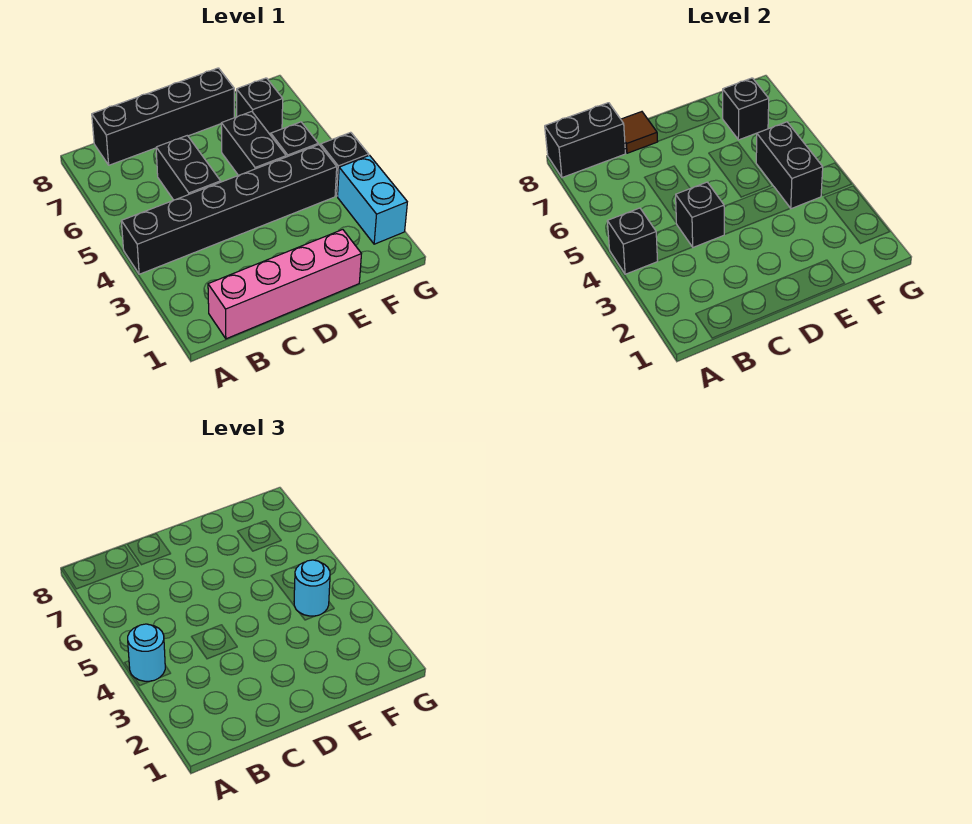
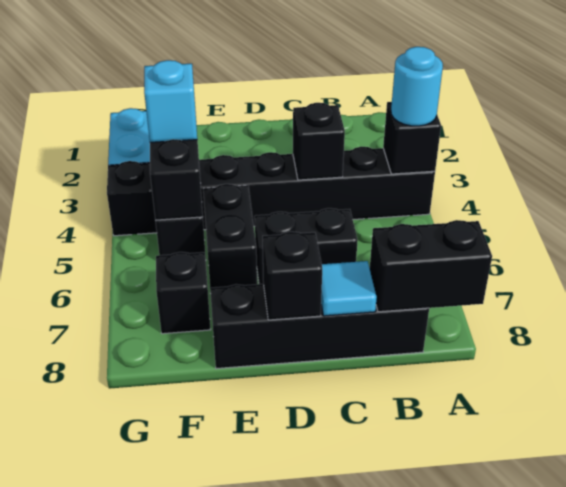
pink brick B1:E1 level 1 -> none
black brick C5:C6 level 1 -> black brick C6:D6 level 1
brown tile C8 level 2 -> cyan tile C8 level 2
cyan round brick F4 level 3 -> cyan brick F4 level 3
black brick F7 level 2 -> black brick D8 level 2

